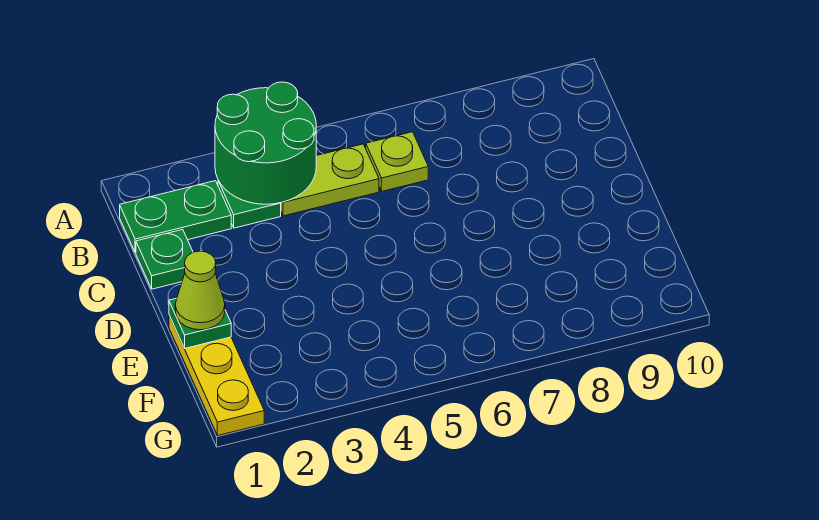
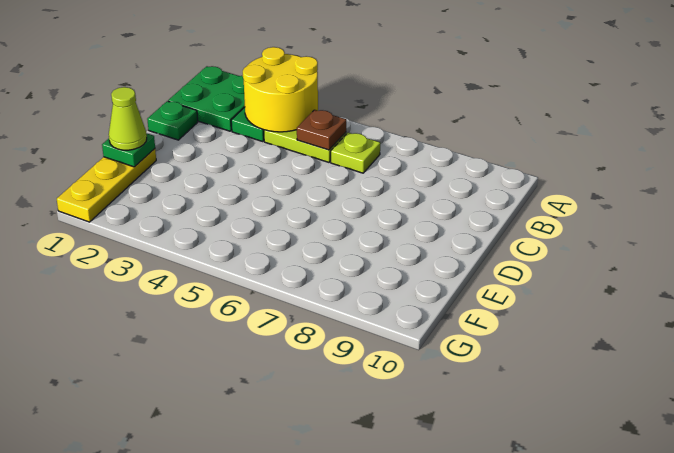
green round brick A3:B4 level 2 -> yellow round brick A3:B4 level 2
green plate B1:B2 level 1 -> green plate A1:B2 level 1
none -> brown plate B5 level 2

